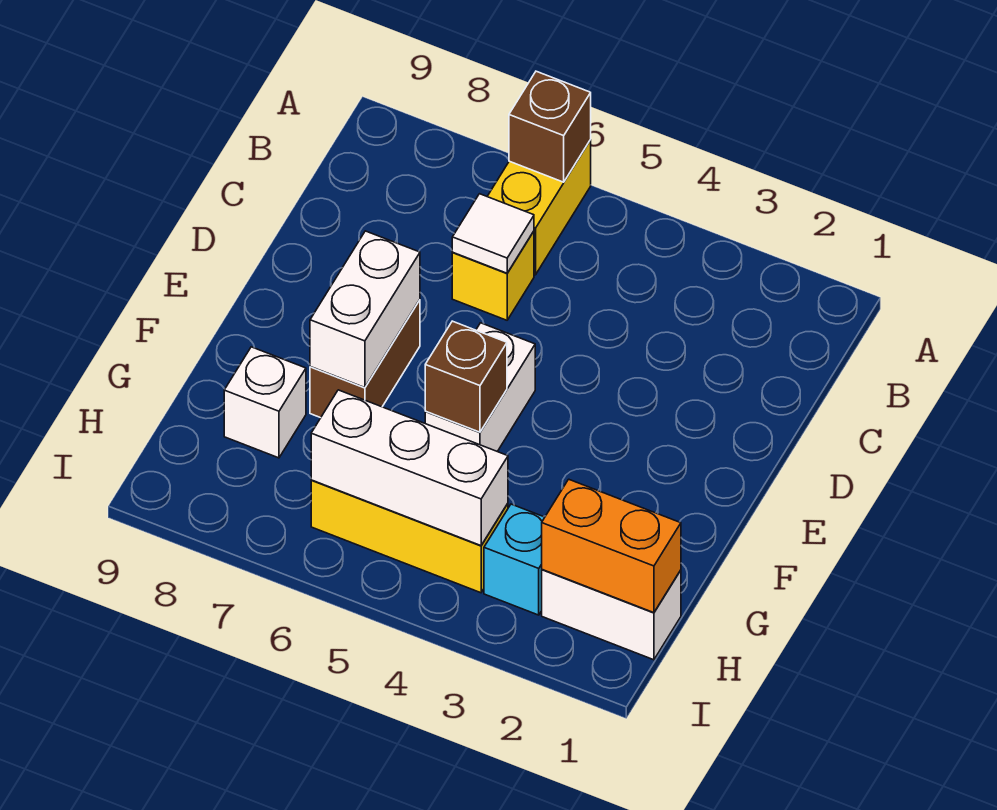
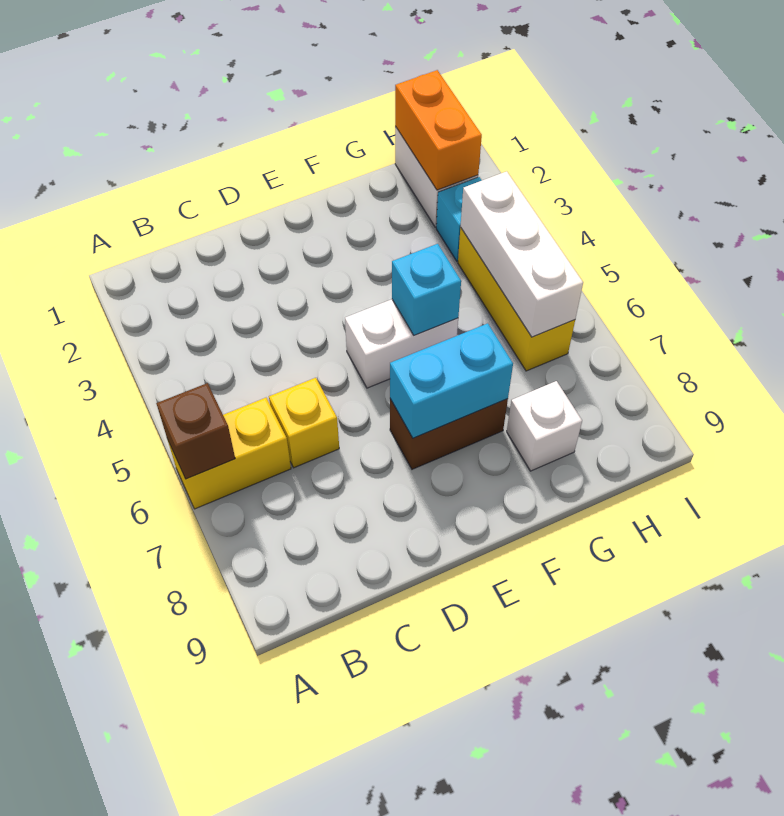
white tile C6 level 2 -> none
white brick E7:F7 level 2 -> cyan brick E7:F7 level 2
brown brick F5 level 2 -> cyan brick F5 level 2

